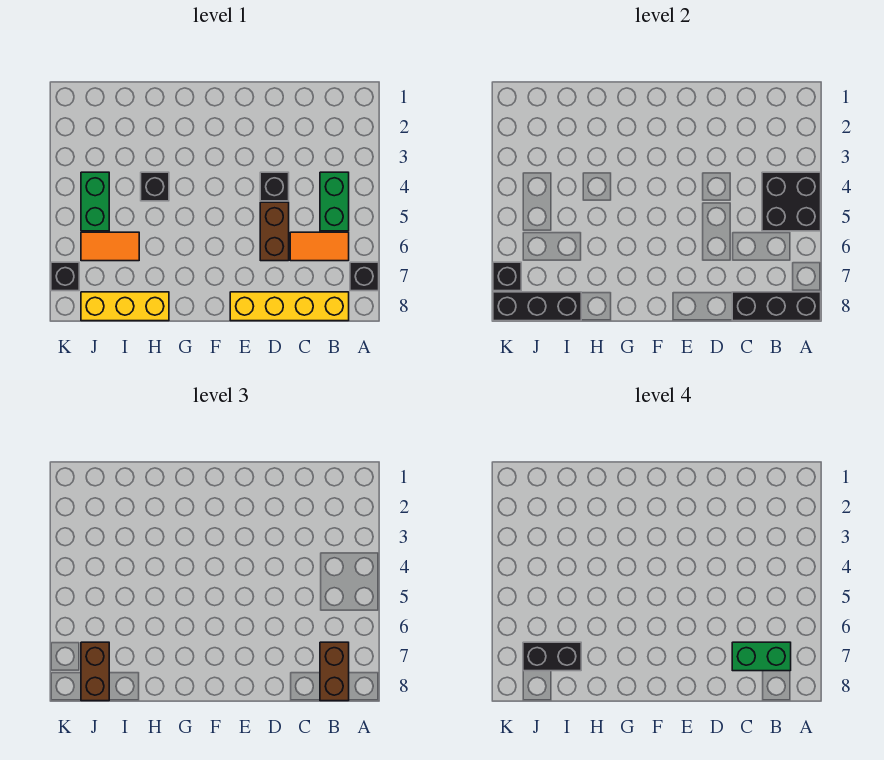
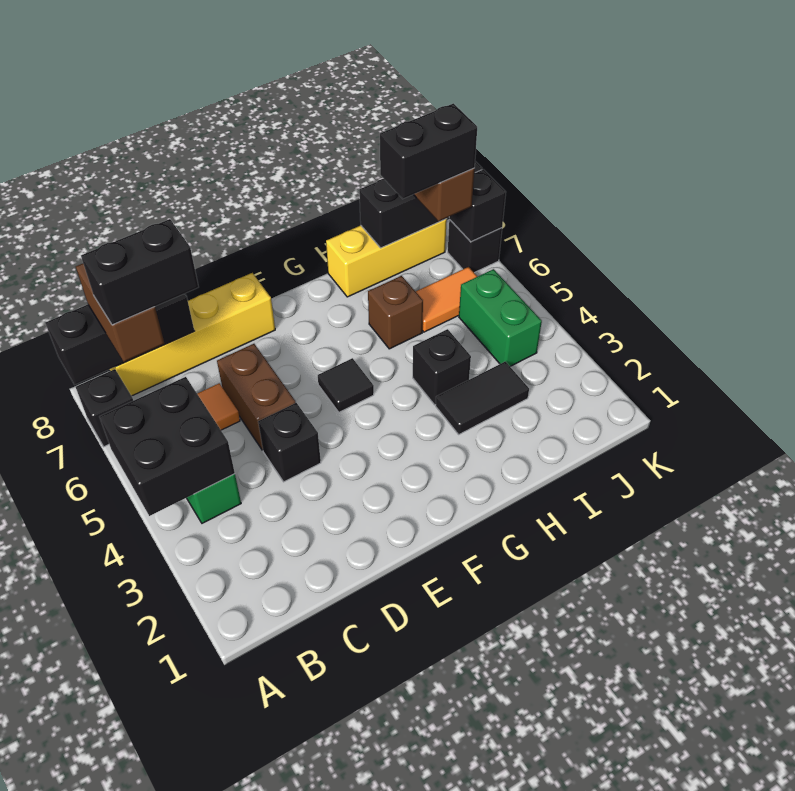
green brick B7:C7 level 4 -> black brick B7:C7 level 4
none -> black tile F5 level 1
none -> black tile H3:I3 level 1
none -> brown brick H6 level 1

